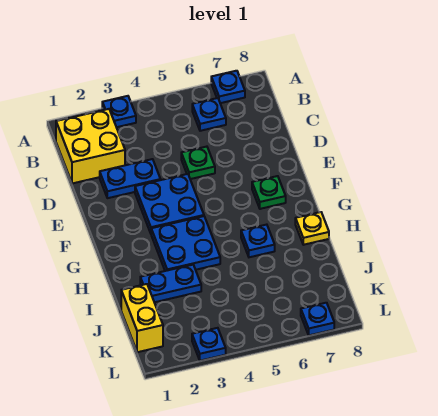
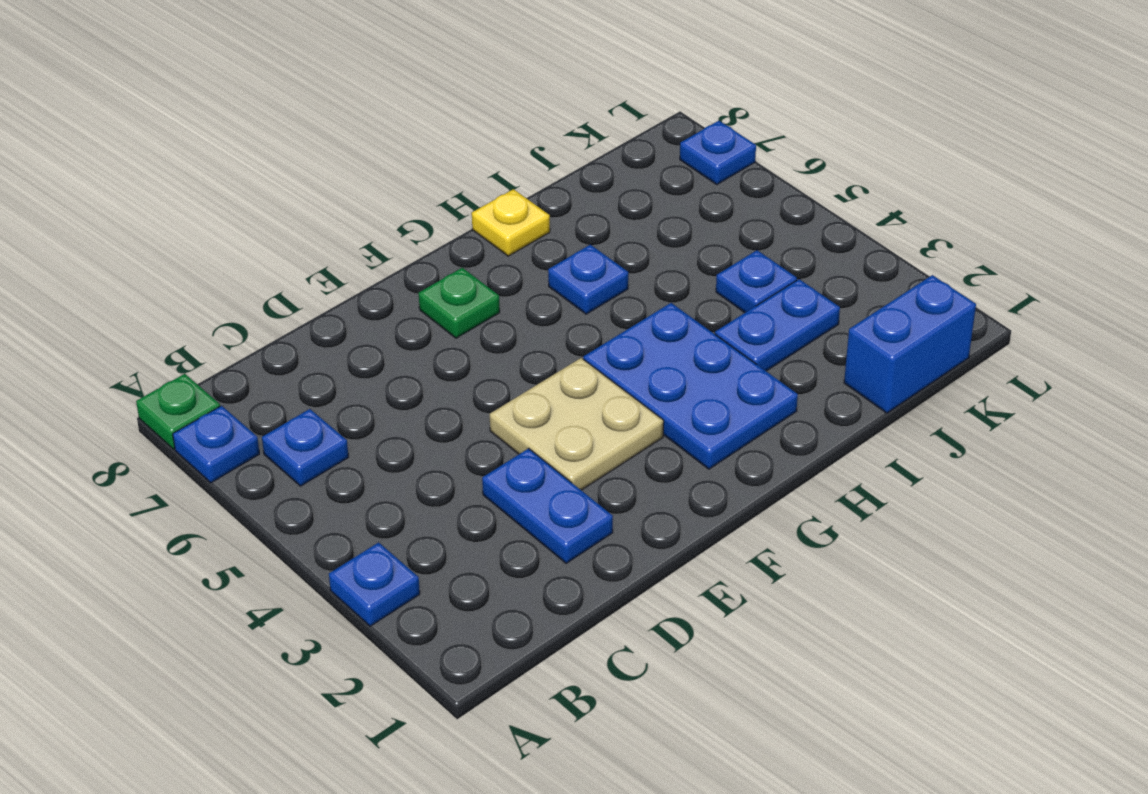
yellow brick B1:C2 level 1 -> none
green plate D5 level 1 -> green plate A8 level 1
blue plate E3:F4 level 1 -> tan plate E3:F4 level 1
blue plate G3:H4 level 1 -> blue plate G2:H4 level 1
blue plate I2:I3 level 1 -> blue plate I3:J3 level 1
yellow brick J1:K1 level 1 -> blue brick J1:K1 level 1
blue plate L3 level 1 -> blue plate J4 level 1

